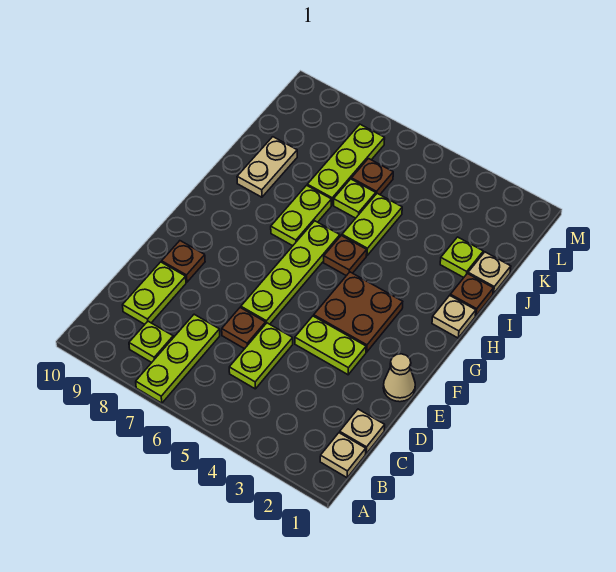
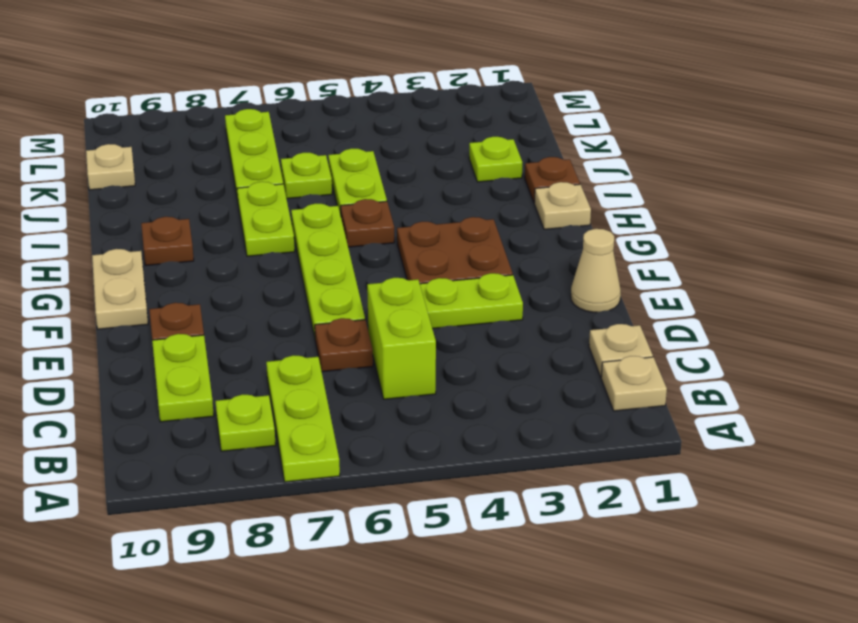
lime plate C5:D5 level 1 -> lime brick C5:D5 level 1
tan plate I9:J9 level 1 -> tan plate F10:G10 level 1
tan plate J1 level 1 -> tan plate K10 level 1
brown plate K6 level 1 -> brown plate H9 level 1

